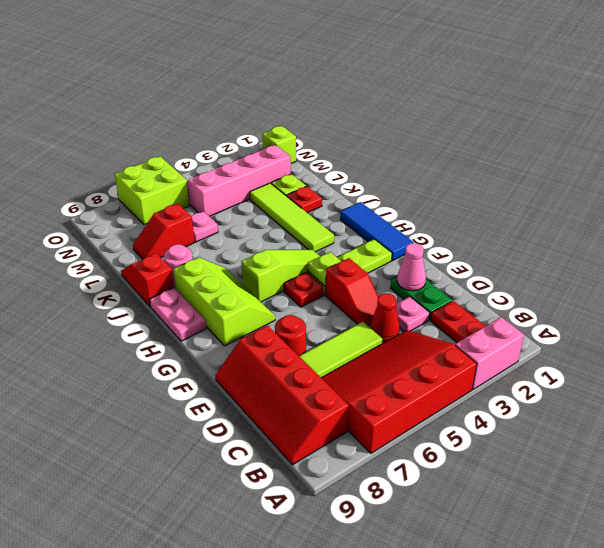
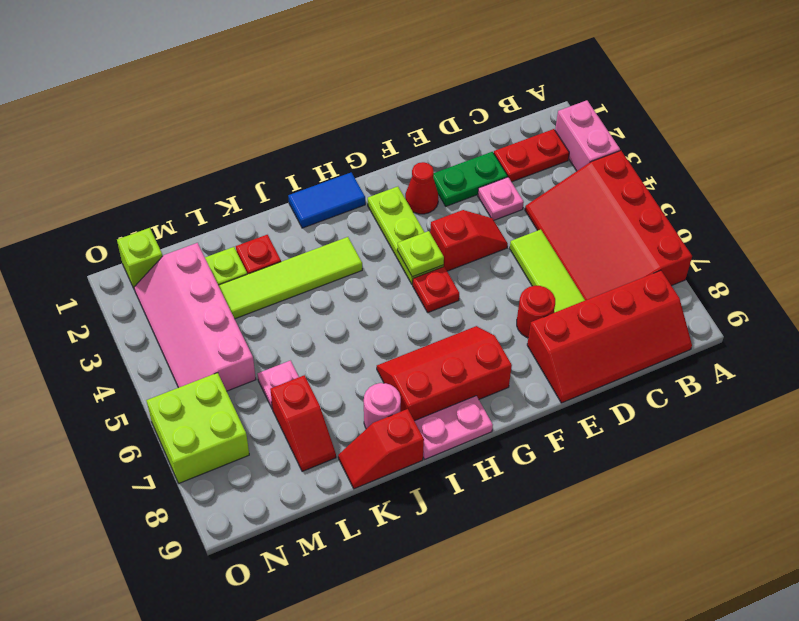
red cone D4 level 1 -> red cone F2 level 1
pink cone E2 level 2 -> none
blue tile G1:I1 level 1 -> blue tile H1:I1 level 1
lime slope G7:I8 level 1 top 8 -> red slope G7:I8 level 1 top 8
lime slope H4:H6 level 1 top 6 -> none

